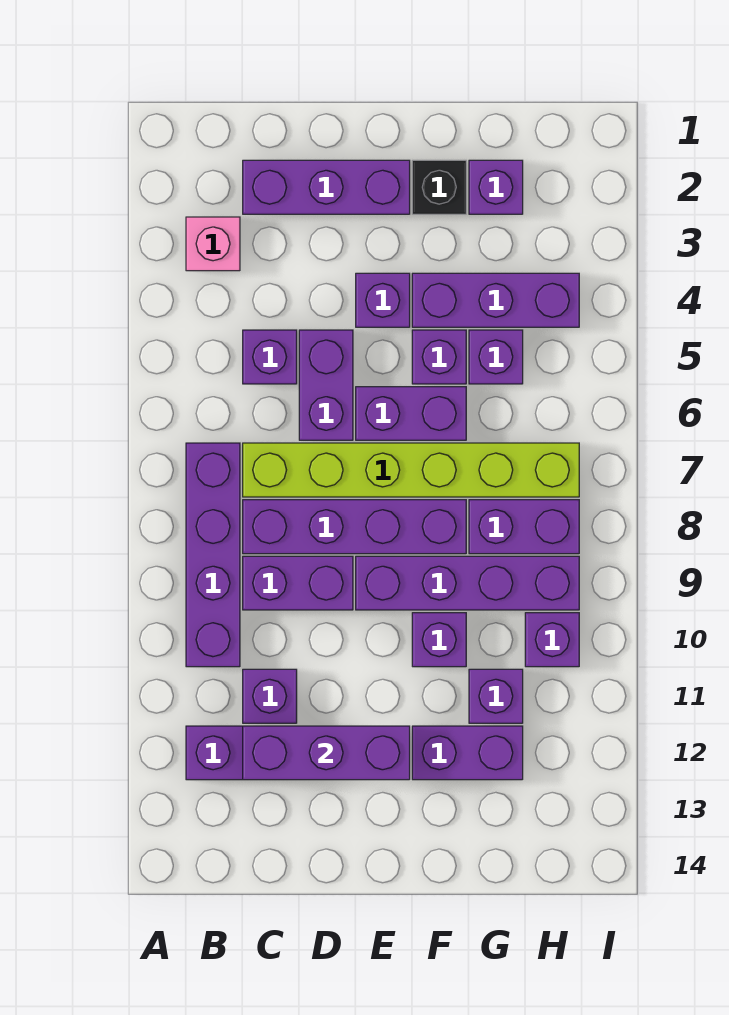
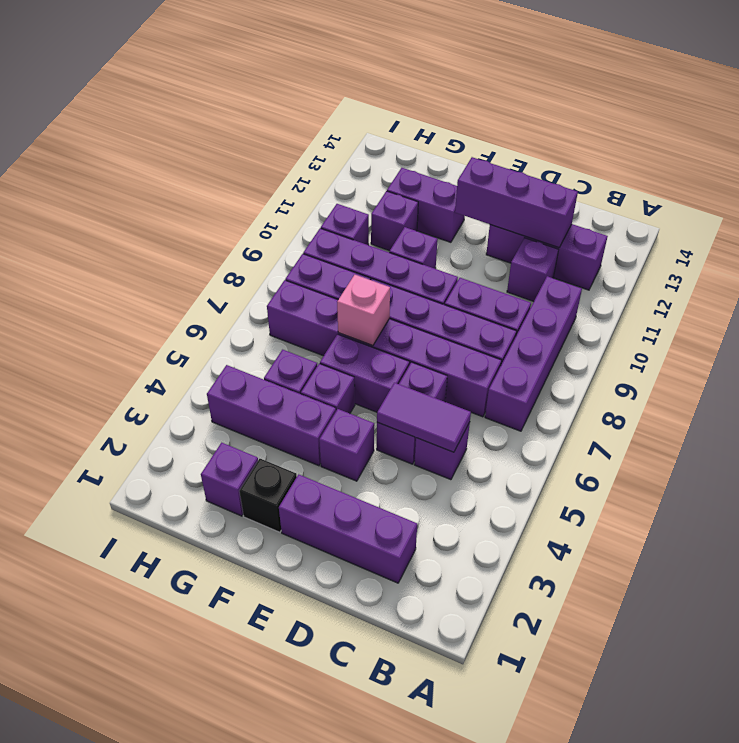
pink brick B3 level 1 -> pink brick F7 level 2
none -> purple tile C5:D5 level 2
lime brick C7:H7 level 1 -> purple brick C7:H7 level 1

